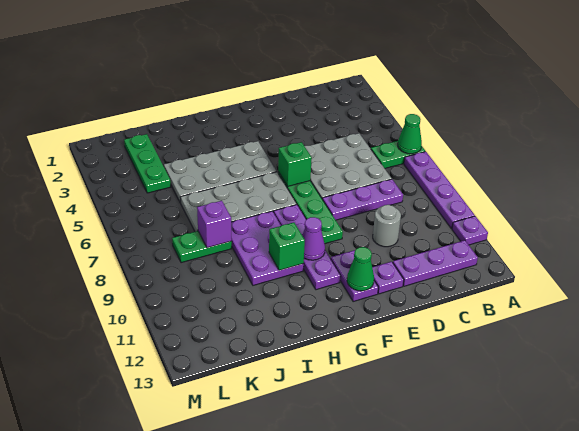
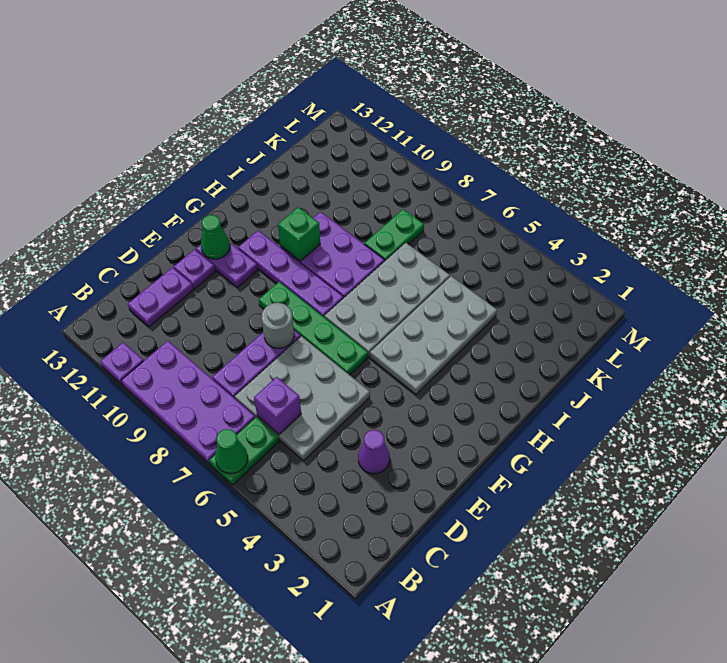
purple plate A7:A10 level 1 -> purple plate A7:B10 level 1
purple plate B12:D12 level 1 -> purple plate C12:D12 level 1
grey round brick D10 level 1 -> grey round brick E8 level 2
green brick F6 level 2 -> none
purple cone G10 level 2 -> purple cone D3 level 1
purple brick J8 level 2 -> purple brick C6 level 2
green plate K2:K4 level 1 -> none

